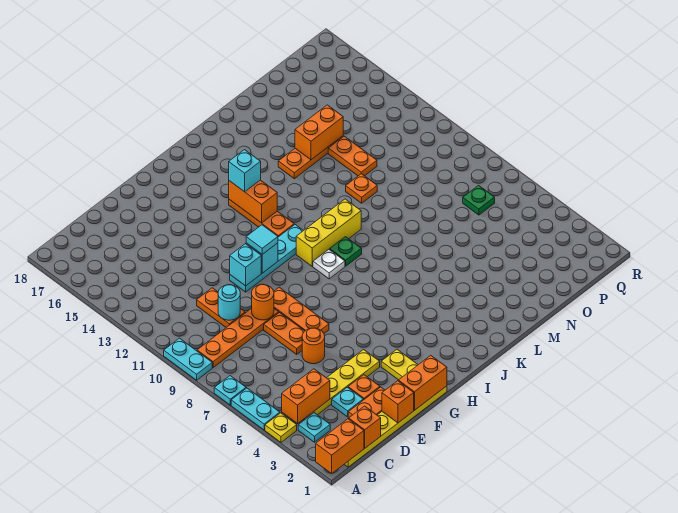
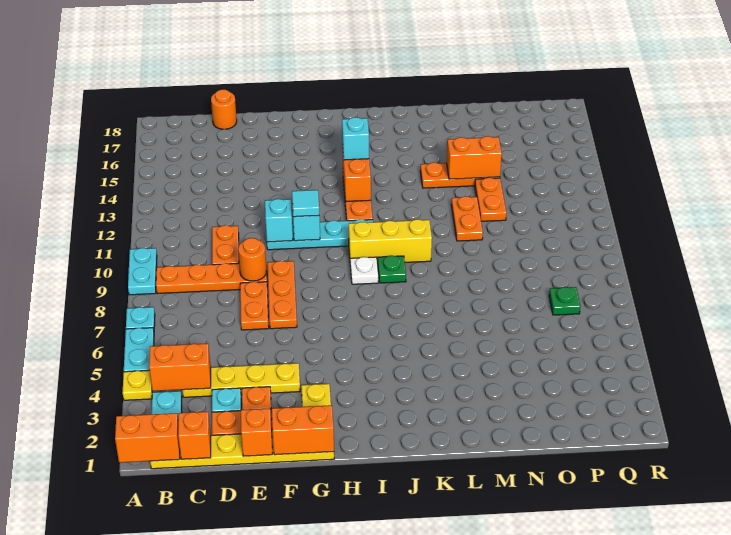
cyan round brick D10 level 2 -> none
orange round brick E6 level 1 -> orange round brick D18 level 1
orange plate M11 level 1 -> orange plate M11:M12 level 1

